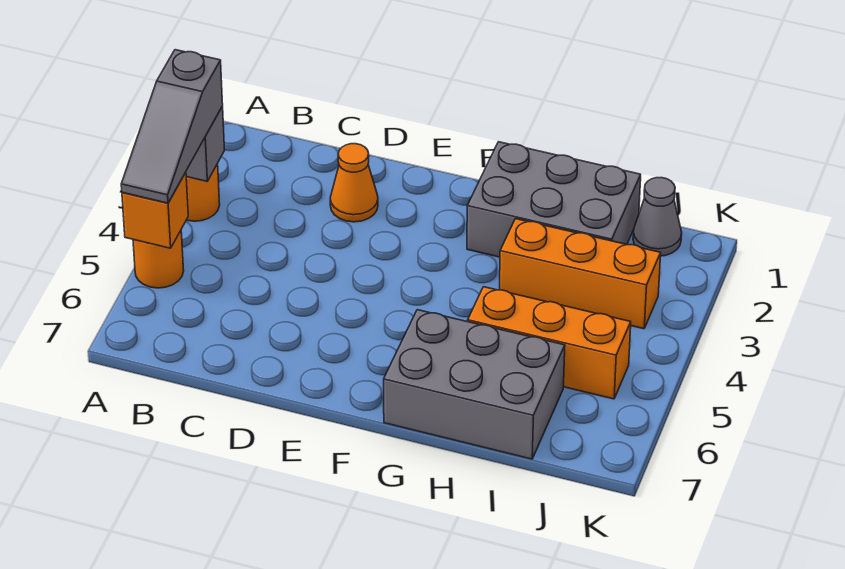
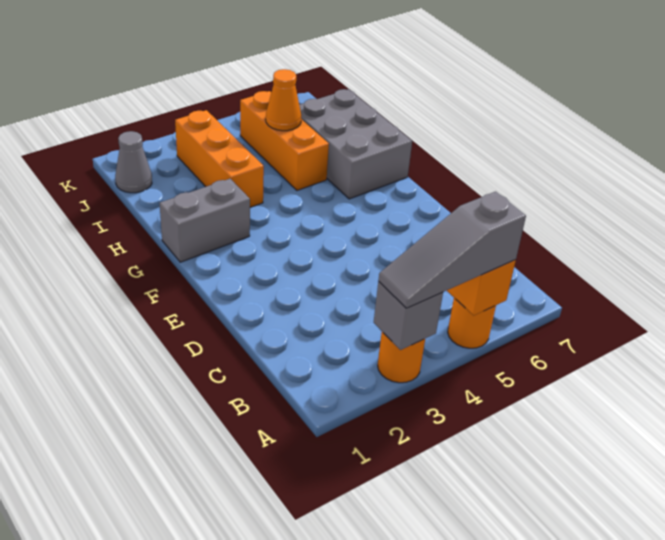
grey slope A3:A5 level 3 top 3 -> grey slope A3:A5 level 3 top 5
orange cone D2 level 1 -> orange cone I5 level 2
grey brick G1:I2 level 1 -> grey brick G1:G2 level 1

